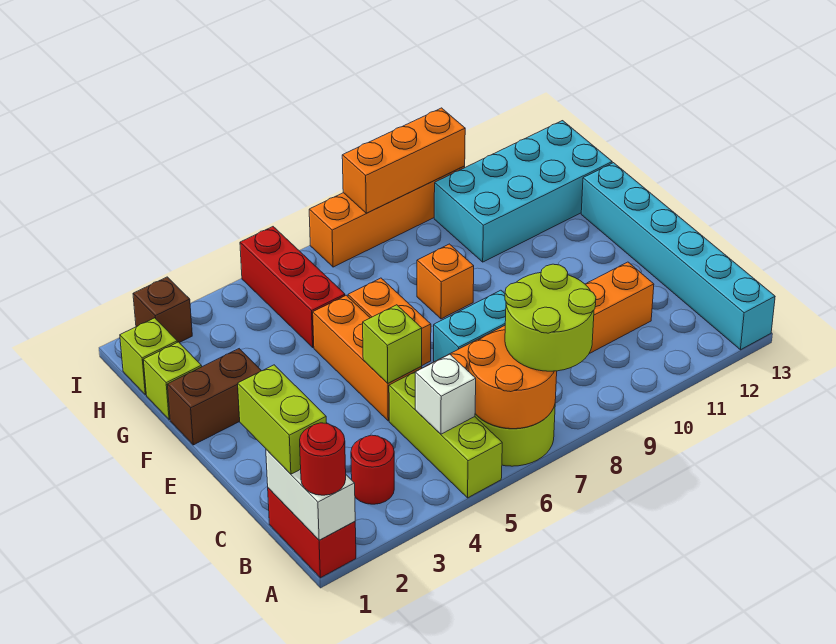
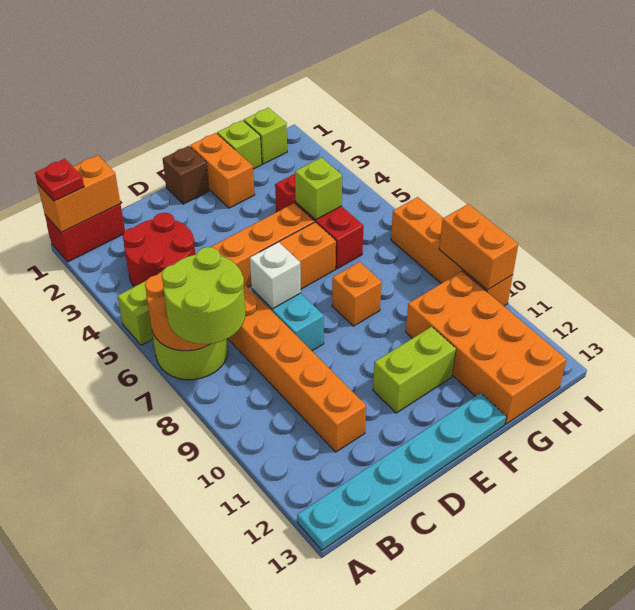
white brick A1:B1 level 2 -> orange brick A1:B1 level 2
red round brick A1 level 3 -> red plate A1 level 3
cyan brick A13:F13 level 1 -> cyan plate A13:F13 level 1
lime brick B1:C1 level 3 -> lime brick E11:F11 level 1
red round brick B3 level 1 -> red round brick B3:C4 level 1
white brick B5 level 2 -> white brick D7 level 2
lime brick D5 level 2 -> lime brick G5 level 2
brown brick F1:F2 level 1 -> orange brick F1:F2 level 1
red brick G5:I5 level 1 -> red brick G4:G6 level 1
cyan brick G10:H13 level 1 -> orange brick G10:H13 level 1
brown brick I2 level 1 -> brown brick E1 level 1
orange brick I8:I10 level 2 -> orange brick I9:I10 level 2

